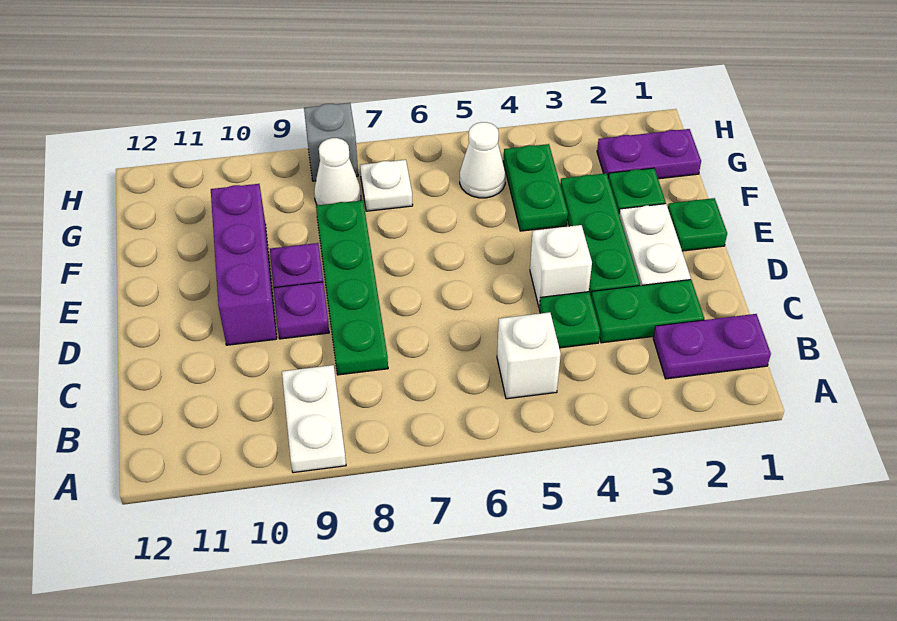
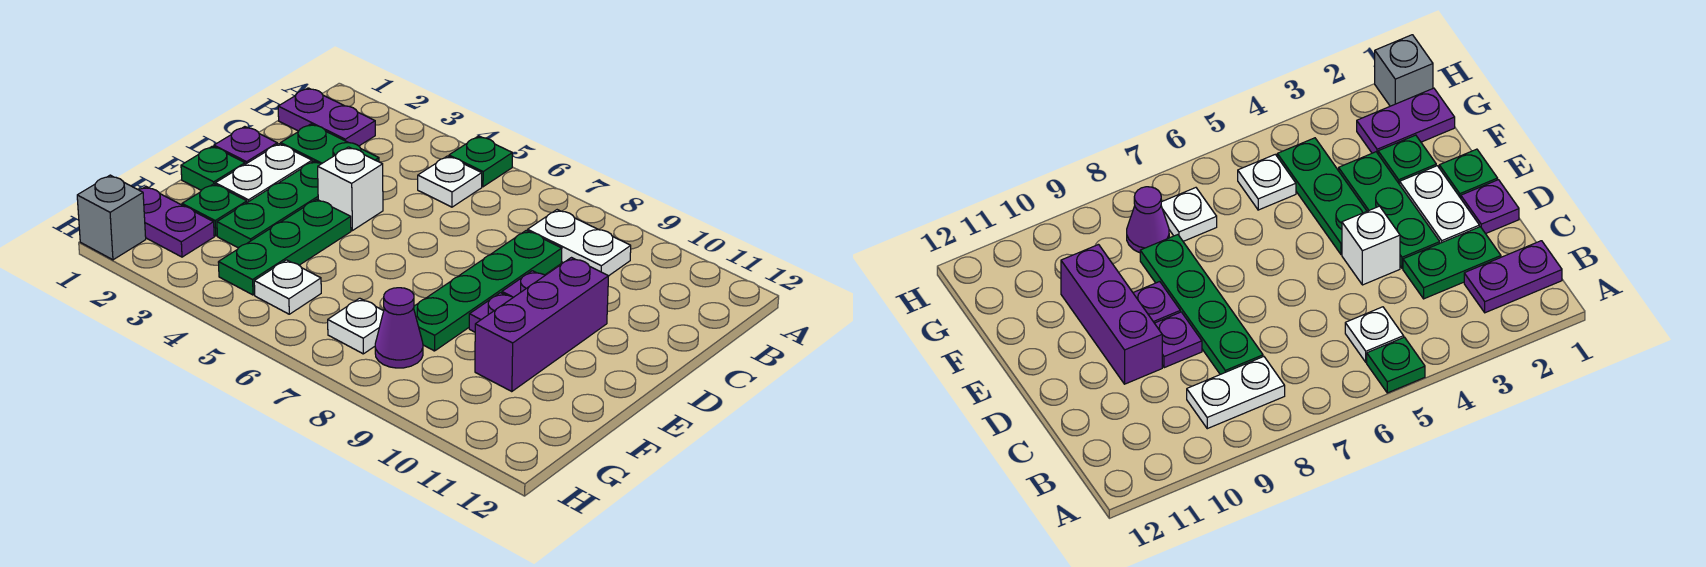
white plate A9:B9 level 1 -> white plate B8:B9 level 1
white brick B5 level 1 -> white plate B5 level 1
green plate C4 level 1 -> green plate A5 level 1
none -> purple plate D1 level 1
green plate F4:G4 level 1 -> green plate E4:G4 level 1
white cone G5 level 1 -> white plate G5 level 1
white cone G8 level 1 -> purple cone G8 level 1
grey brick H8 level 1 -> grey brick H1 level 1

